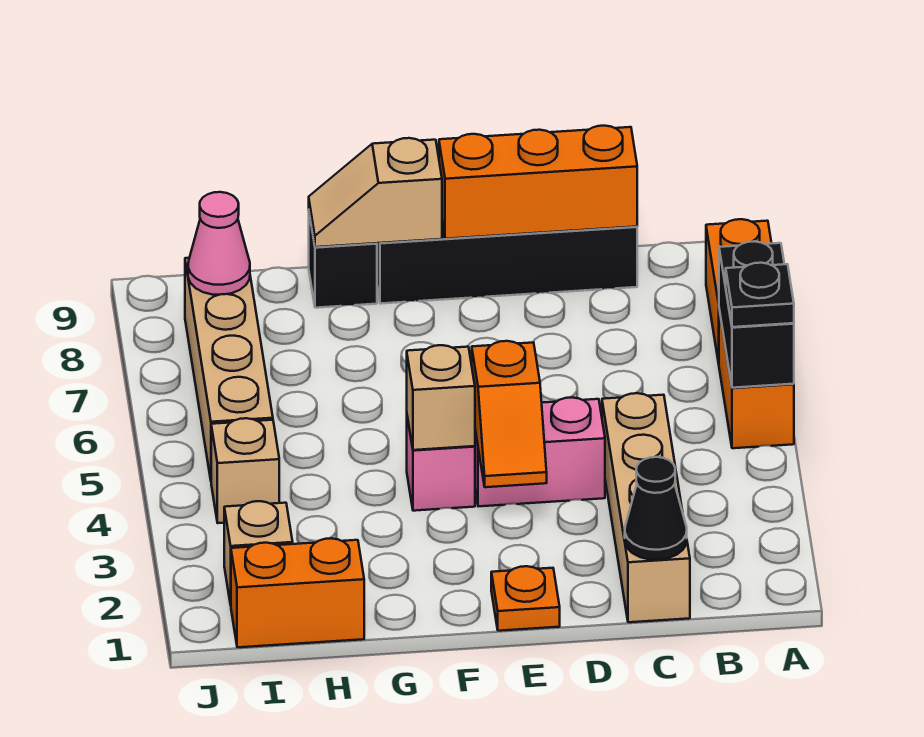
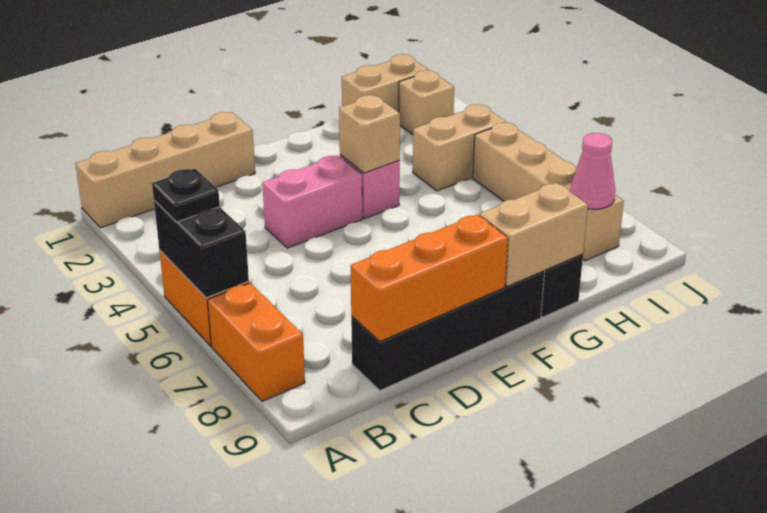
tan brick C1:C4 level 1 -> tan brick A1:D1 level 1
black cone C1 level 2 -> none
orange plate E1 level 1 -> none
orange slope E3:E4 level 2 top 4 -> none
tan slope F9:G9 level 2 top F -> tan brick F9:G9 level 2
orange brick H1:I1 level 1 -> tan brick H1:I1 level 1
tan brick I4 level 1 -> tan brick H4:I4 level 1

